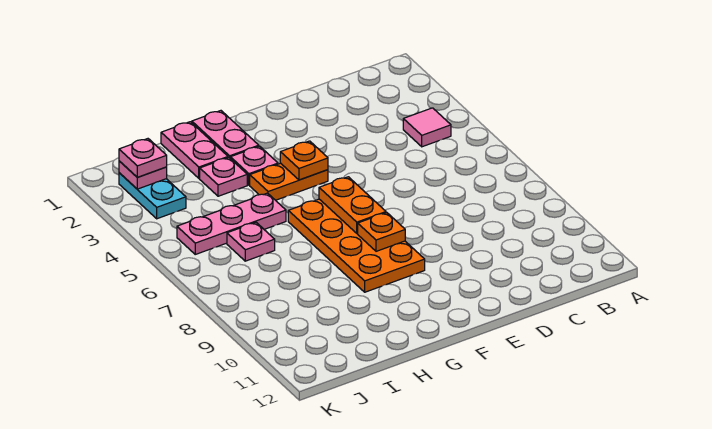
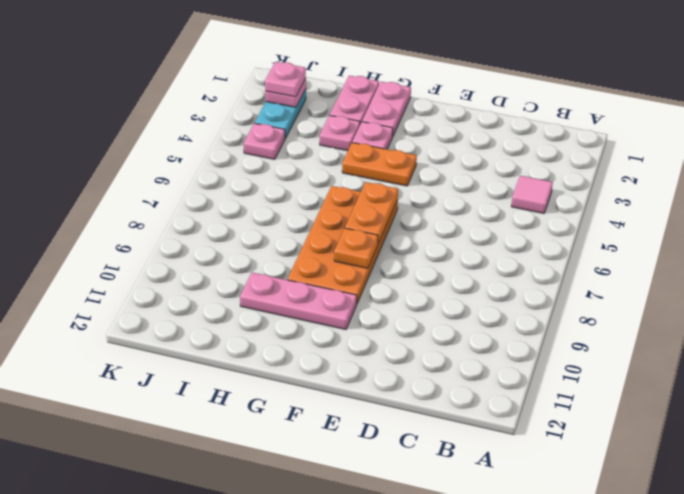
orange plate F4 level 2 -> none
pink plate H5:J5 level 1 -> pink plate F10:H10 level 1
pink plate I6 level 1 -> pink plate J4 level 1

